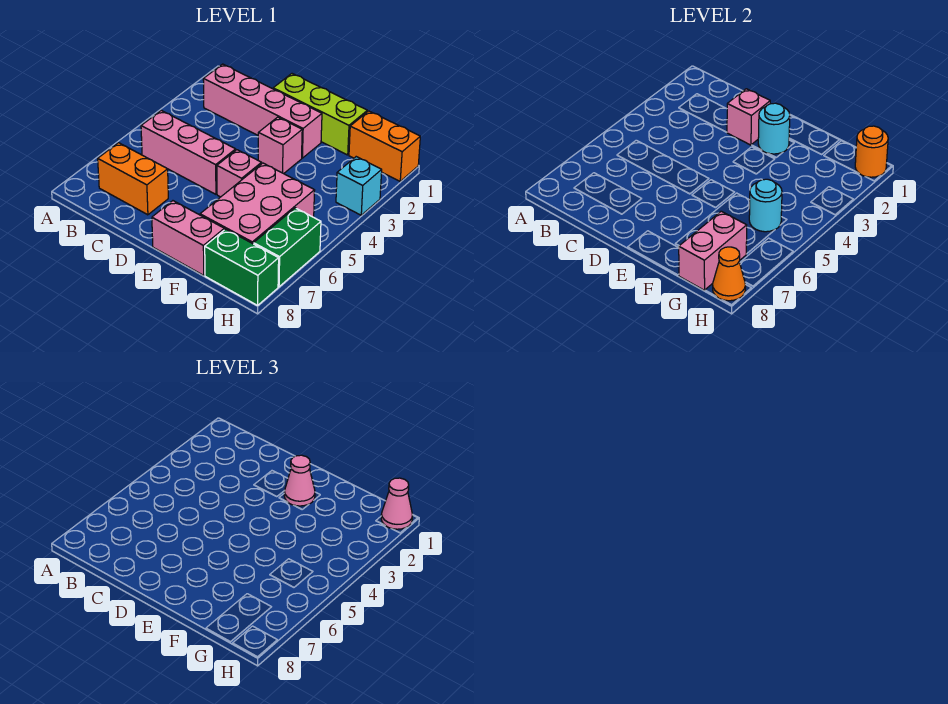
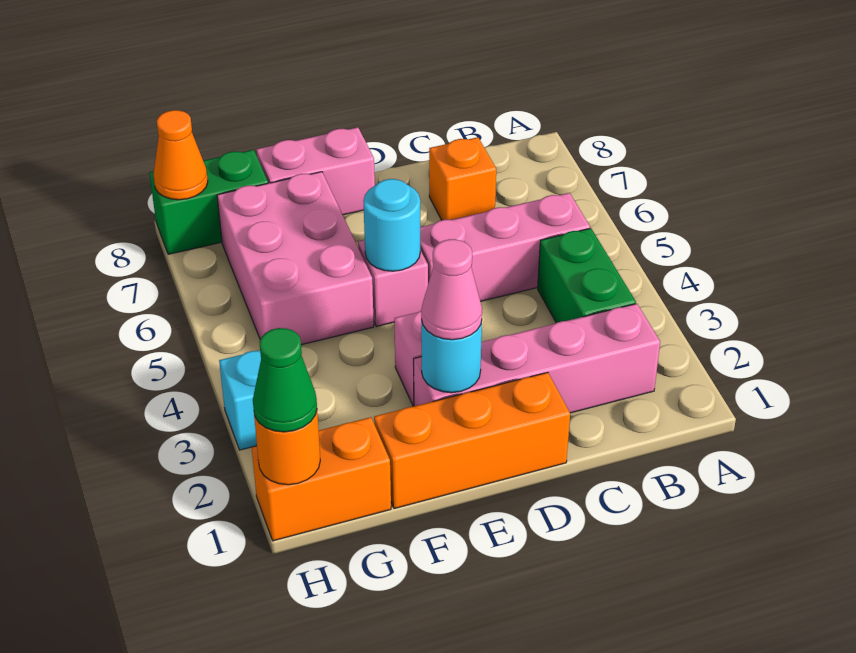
orange brick B7:C7 level 1 -> orange brick C7 level 1
lime brick D1:F1 level 1 -> orange brick D1:F1 level 1
pink brick D2 level 2 -> none
cyan round brick G5 level 2 -> cyan round brick E5 level 2
pink brick G7:G8 level 2 -> none
pink cone H1 level 3 -> green cone H1 level 3
green brick H6:H7 level 1 -> green brick B3:B4 level 1

